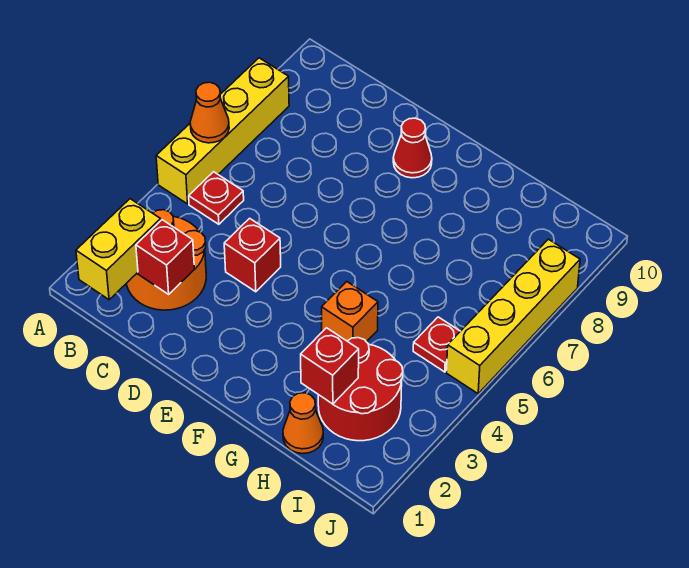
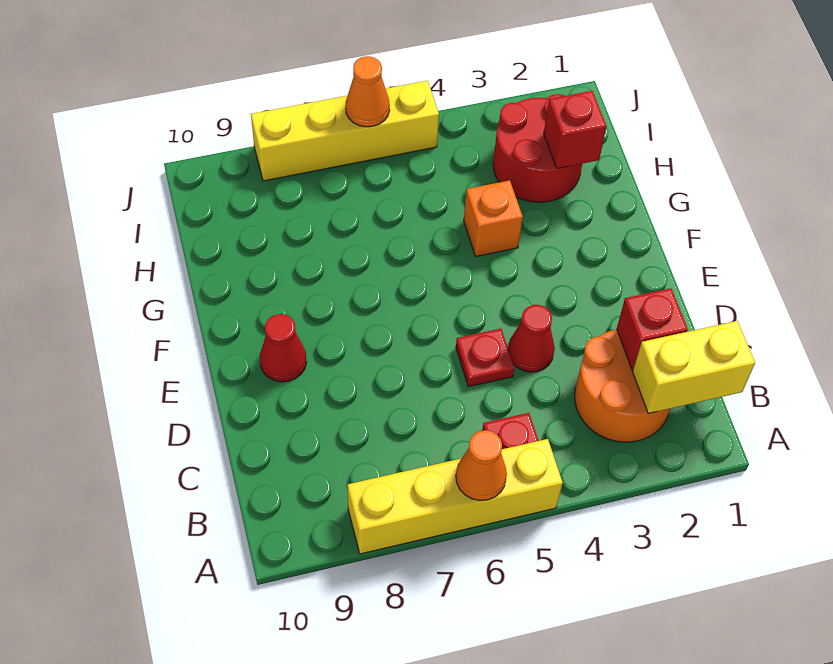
red brick D4 level 1 -> red cone D4 level 1
orange cone H1 level 1 -> orange cone J6 level 2
red plate I5 level 1 -> red plate D5 level 1

